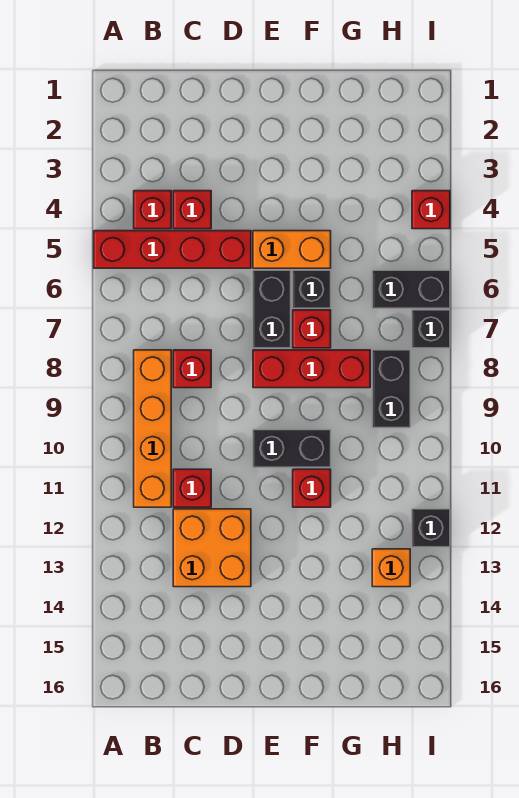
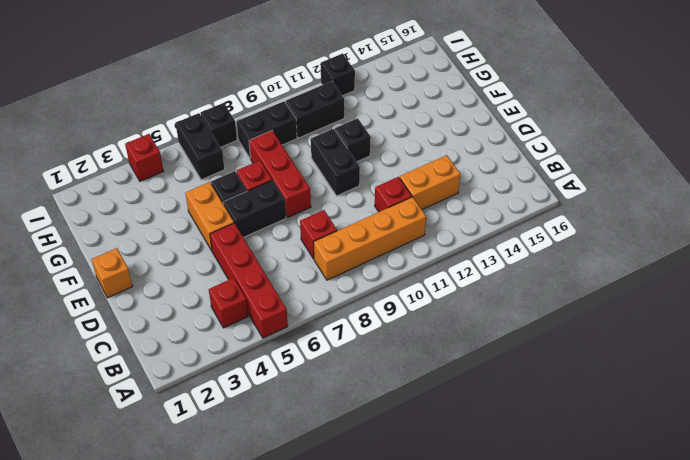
red brick C4 level 1 -> none
orange brick C12:D13 level 1 -> orange brick C12:C13 level 1
red brick F11 level 1 -> black brick F11 level 1
none -> black brick H10:H11 level 1
orange brick H13 level 1 -> orange brick E1 level 1

